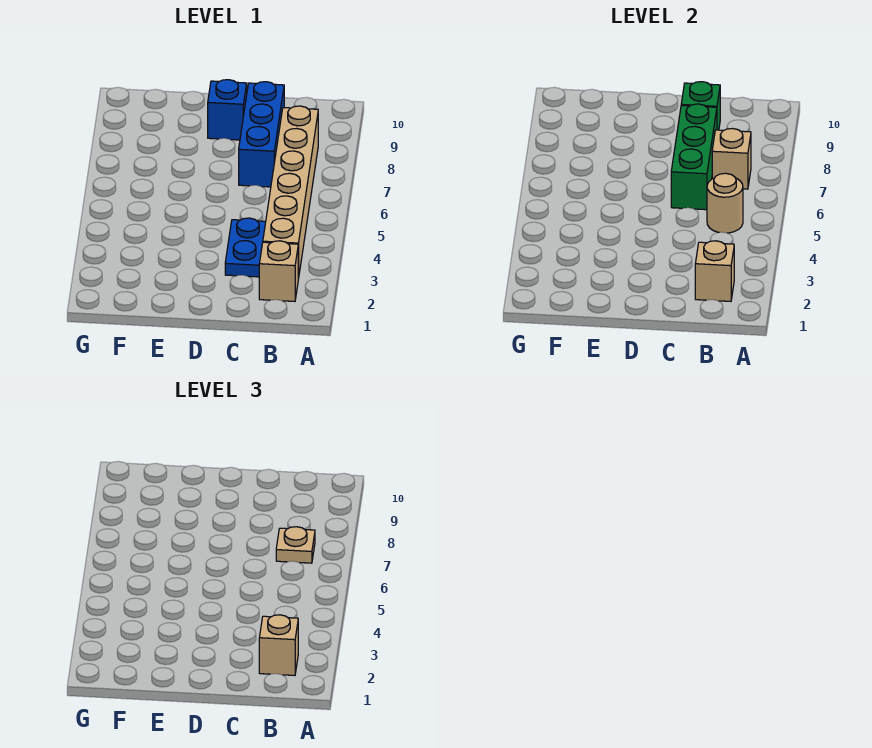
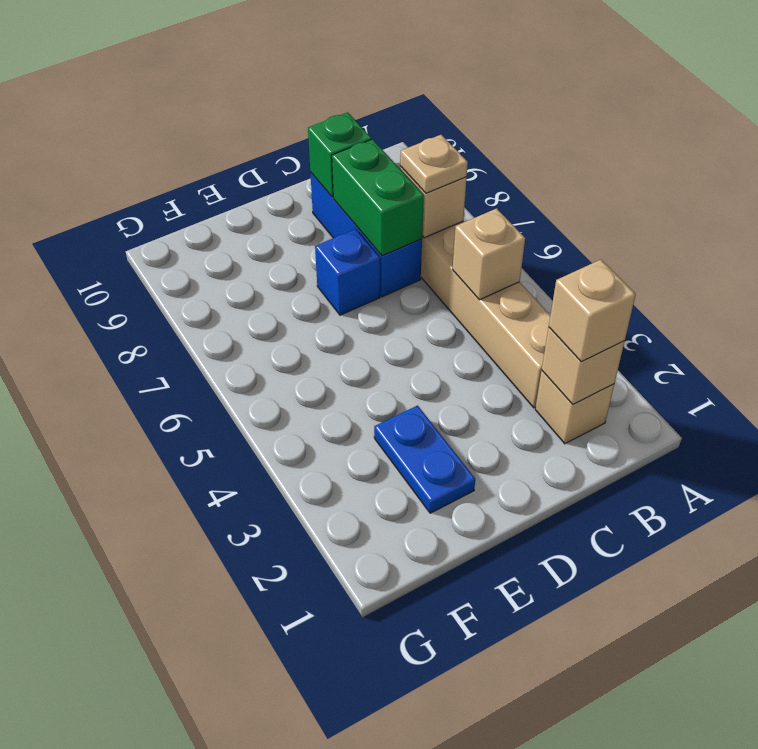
tan round brick B5 level 2 -> tan brick B5 level 2
blue plate C3:C4 level 1 -> blue plate E2:E3 level 1
green brick C6:C8 level 2 -> green brick C7:C8 level 2
blue brick D9 level 1 -> blue brick D7 level 1

